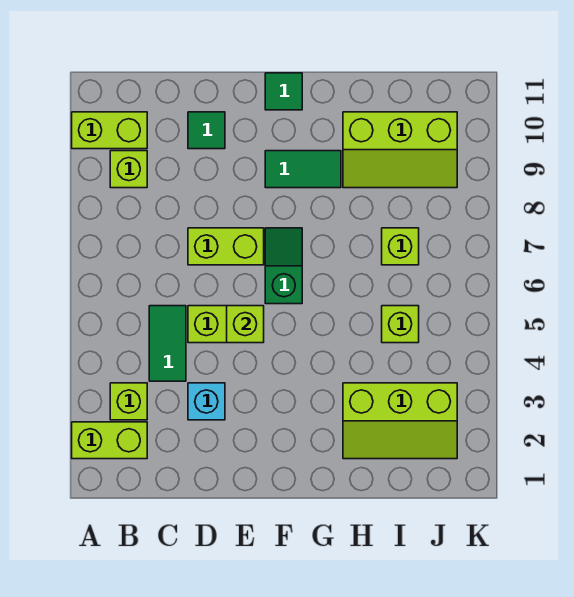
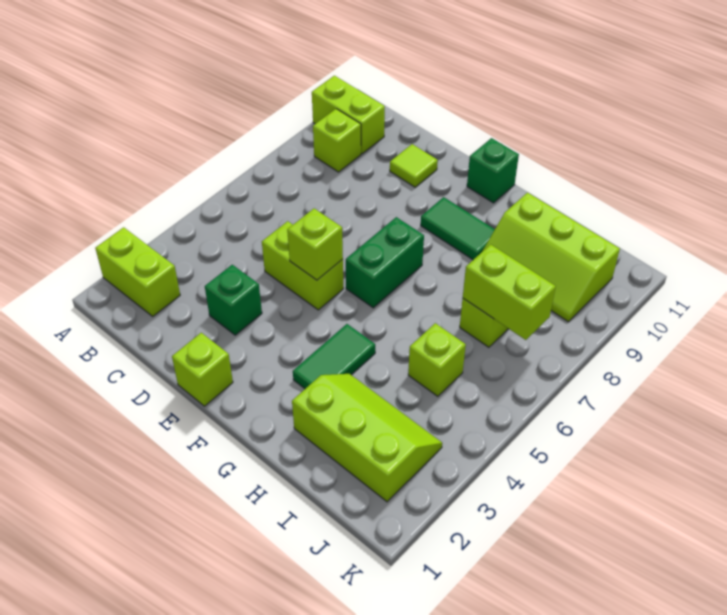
lime brick B3 level 1 -> lime brick E1 level 1
green tile C4:C5 level 1 -> green tile G3:G4 level 1
cyan brick D3 level 1 -> green brick D3 level 1
lime brick D7:E7 level 1 -> lime brick I7:J7 level 2
green tile D10 level 1 -> lime tile D10 level 1
green slope F6:F7 level 1 top 6 -> green brick F6:F7 level 1
green tile F11 level 1 -> green brick F11 level 1
lime slope H2:J3 level 1 top 3 -> lime slope H2:J3 level 1 top 2

